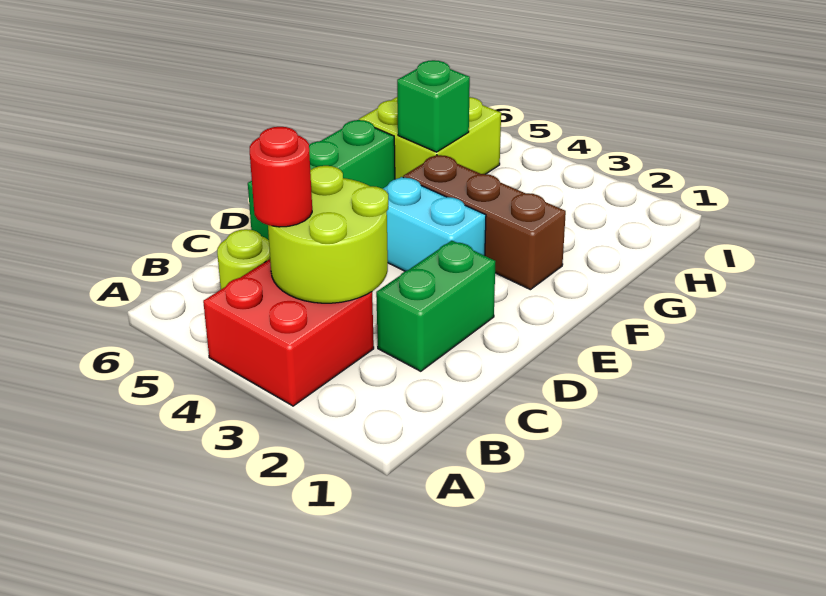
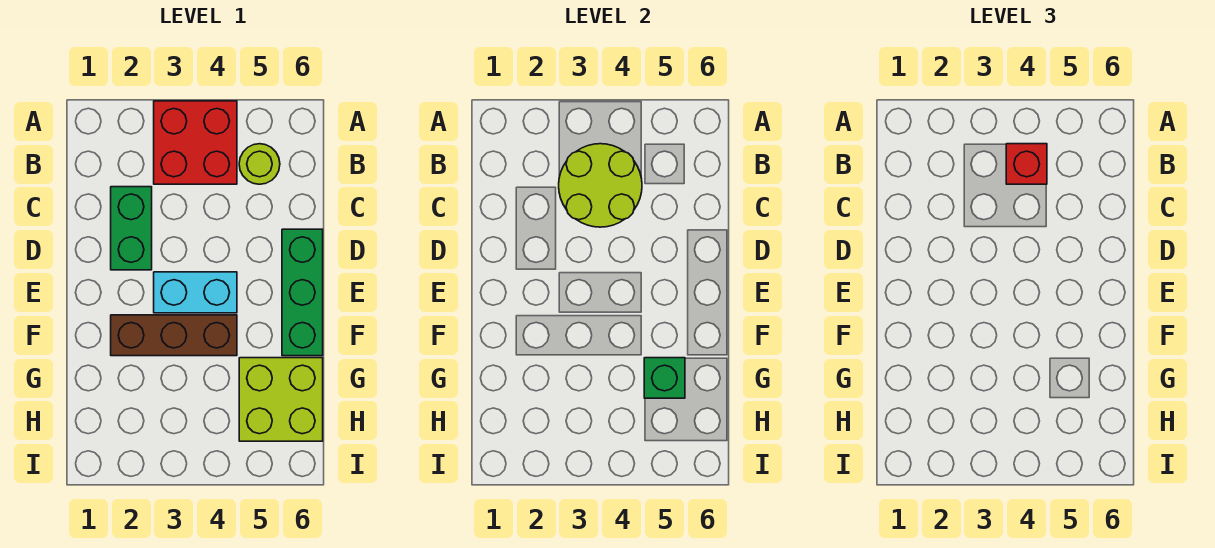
red round brick B4 level 3 -> red brick B4 level 3

